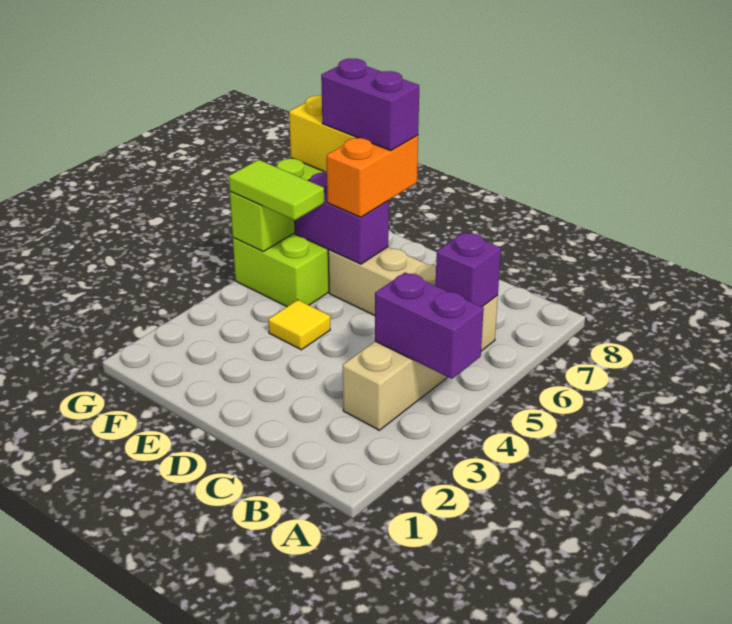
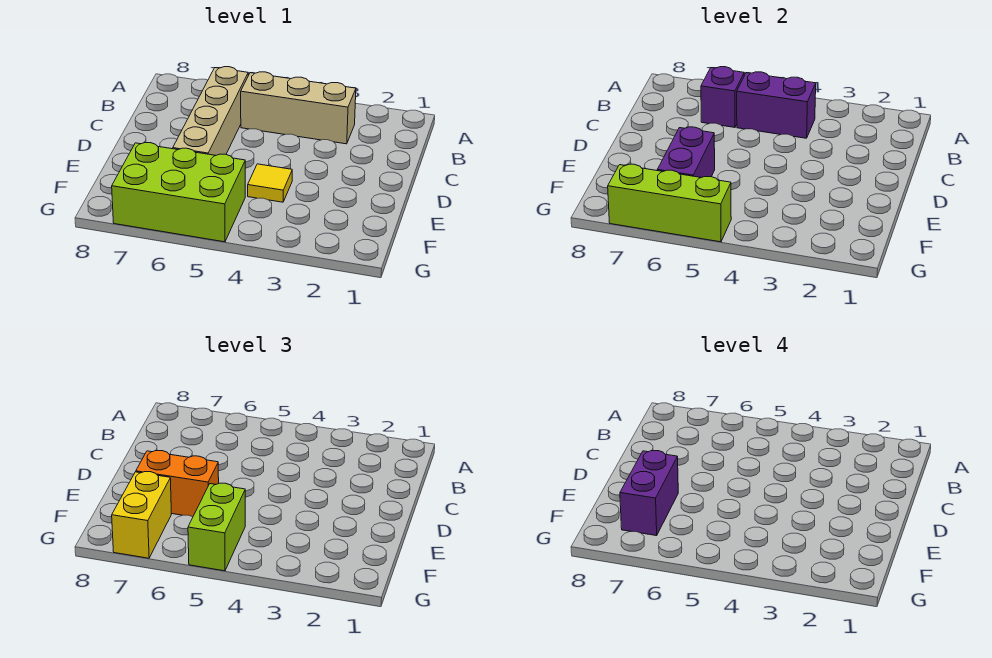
purple brick A4:B4 level 2 -> purple brick B4:B5 level 2
lime tile F5:G5 level 3 -> lime brick F5:G5 level 3

